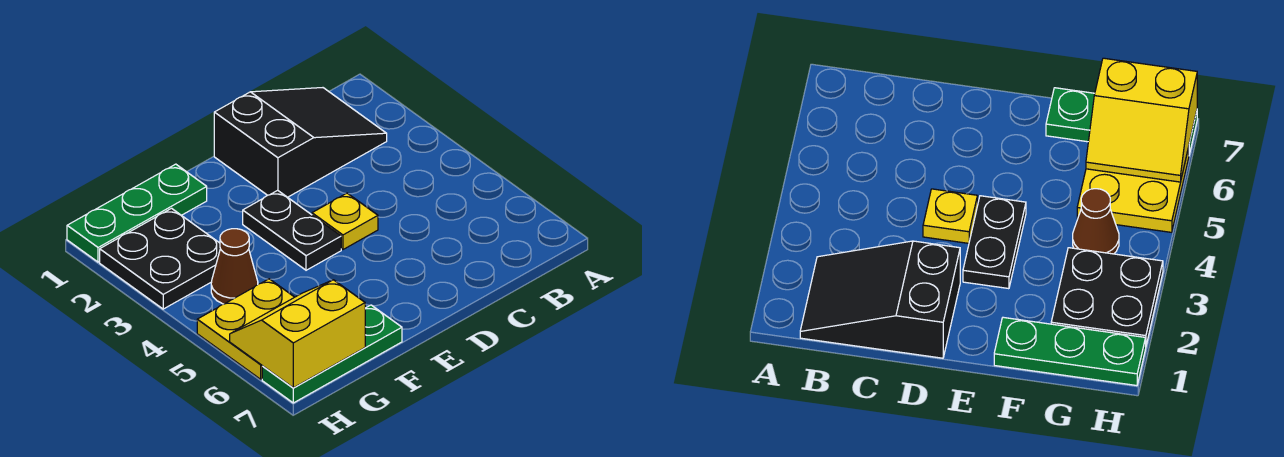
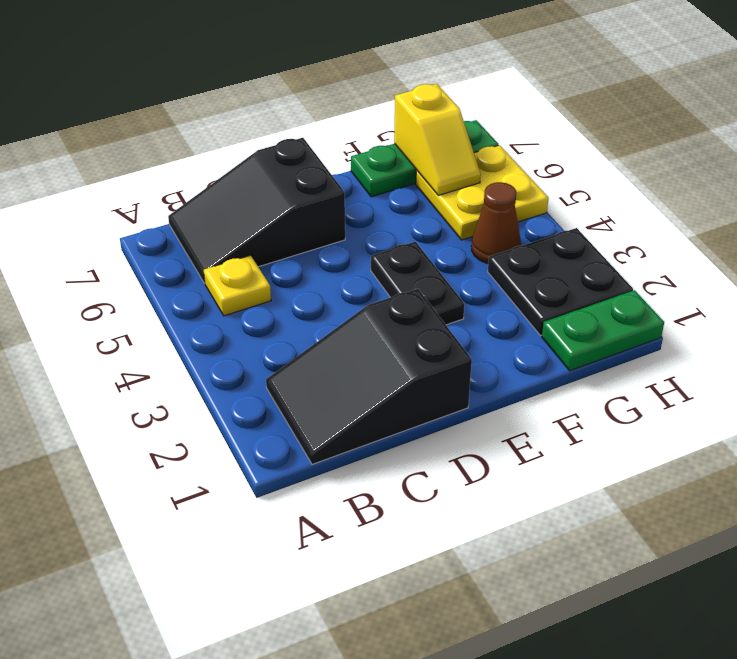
none -> black slope B6:D7 level 1 top D
yellow plate D4 level 1 -> yellow plate B5 level 1
green plate F1:H1 level 1 -> green plate G1:H1 level 1
yellow slope G6:H7 level 2 top 7 -> yellow slope G6:G7 level 2 top 7

